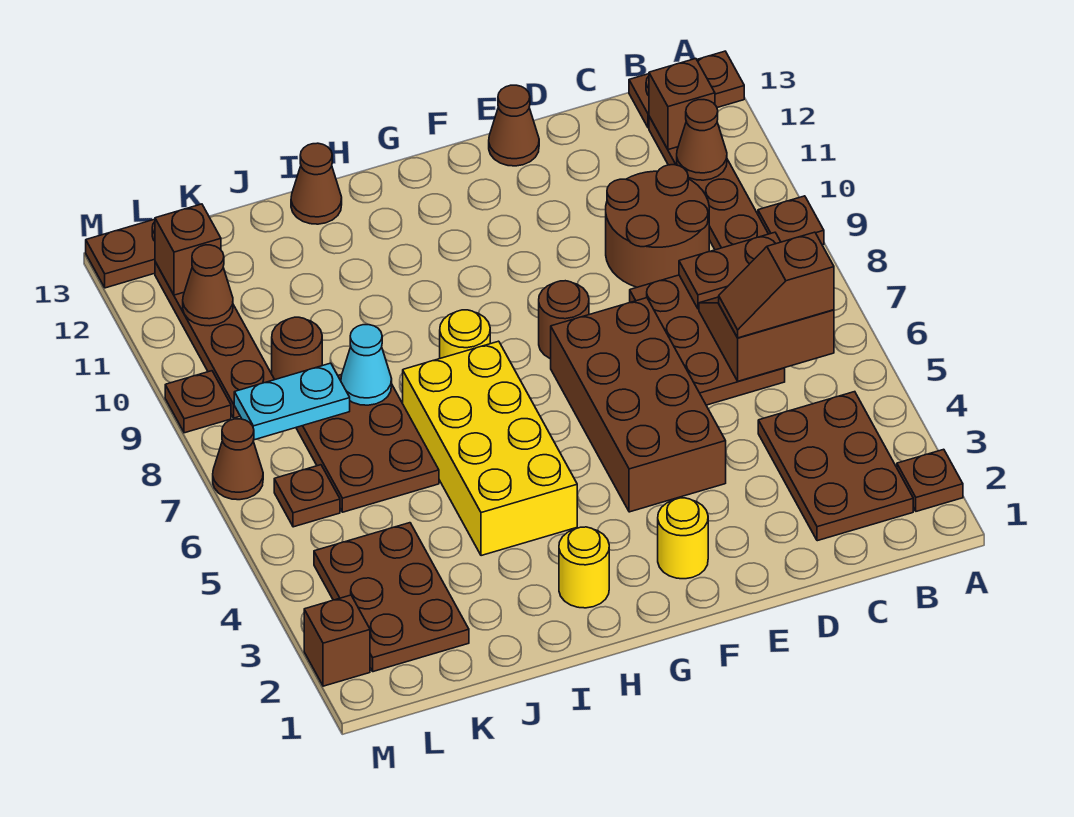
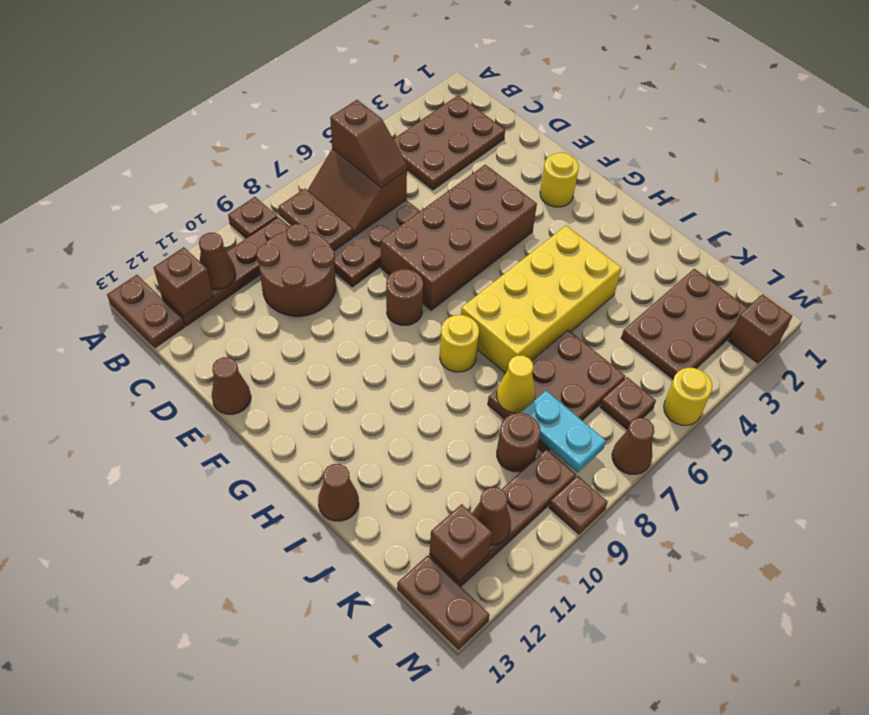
brown plate A2 level 1 -> none
yellow round brick H2 level 1 -> yellow round brick M5 level 1
cyan cone J8 level 2 -> yellow cone J8 level 2

